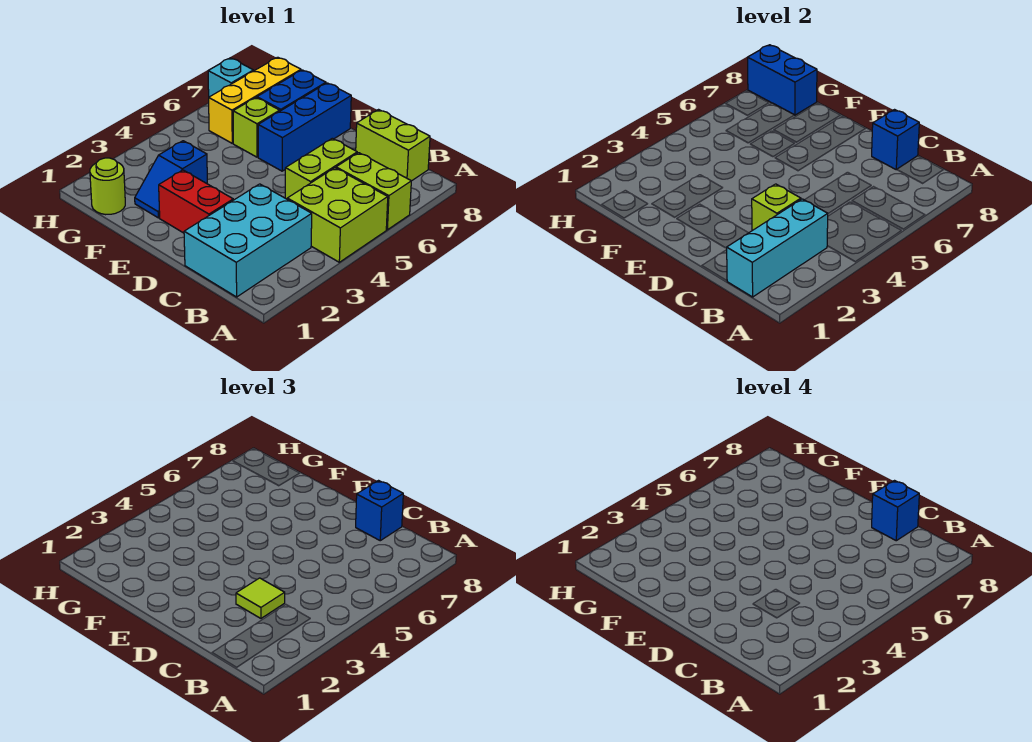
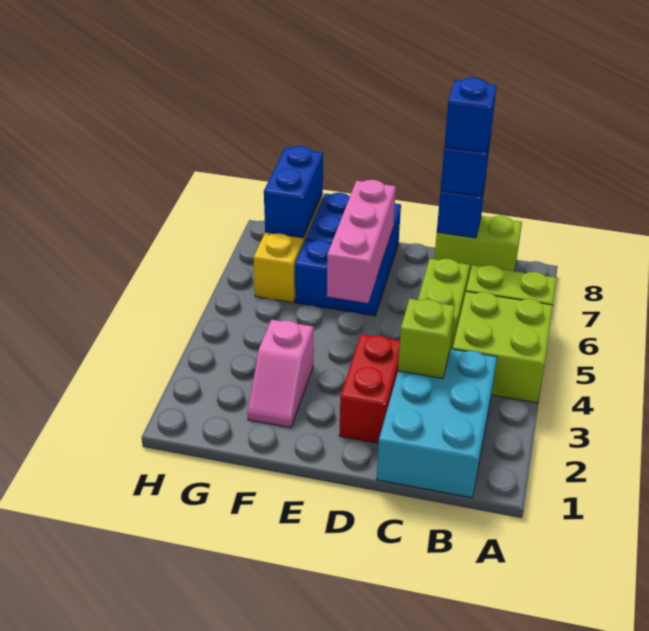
cyan brick B1:B3 level 2 -> none
lime tile C3 level 3 -> none
red brick D2:E2 level 1 -> red brick D2:D3 level 1
none -> pink brick E5:E7 level 2
blue slope F2:F3 level 1 top 3 -> pink slope F2:F3 level 1 top 3
lime brick F6 level 1 -> blue brick F6 level 1
lime round brick G1 level 1 -> none
blue brick G8:H8 level 2 -> blue brick G7:G8 level 2
cyan brick H7 level 1 -> none

